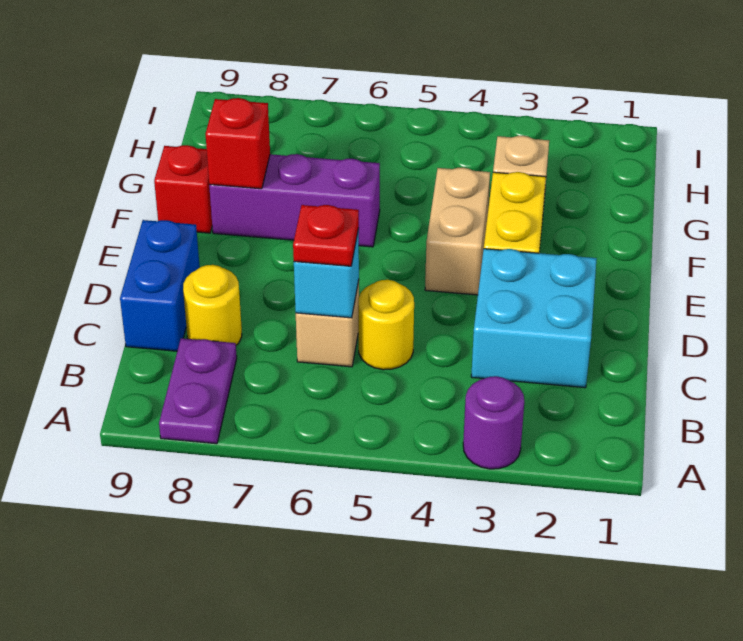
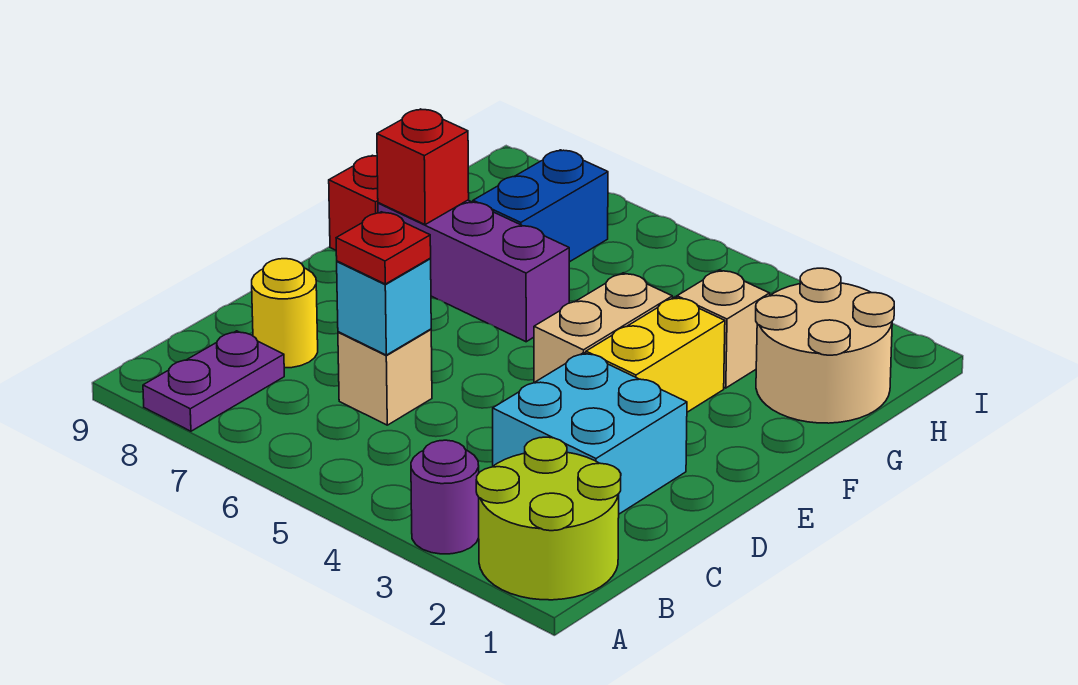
none -> lime round brick A1:B2 level 1
yellow round brick C5 level 1 -> none
blue brick C9:D9 level 1 -> blue brick G7:H7 level 1
none -> tan round brick G1:H2 level 1

